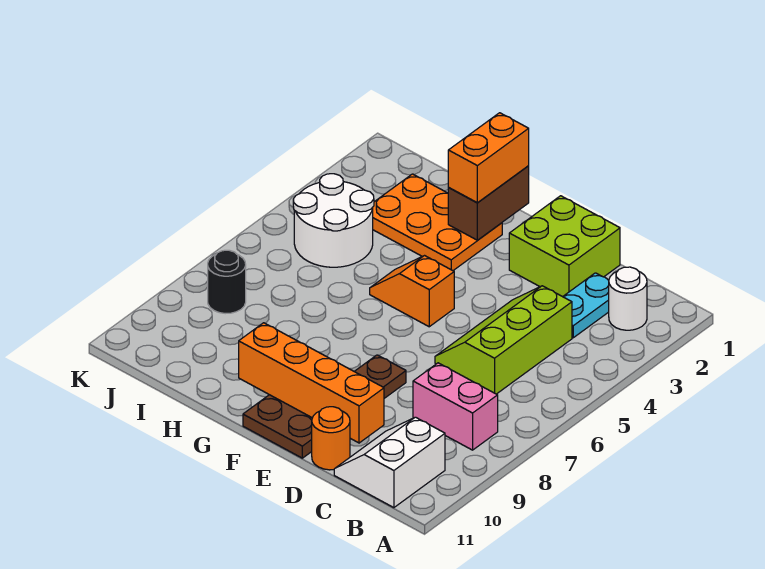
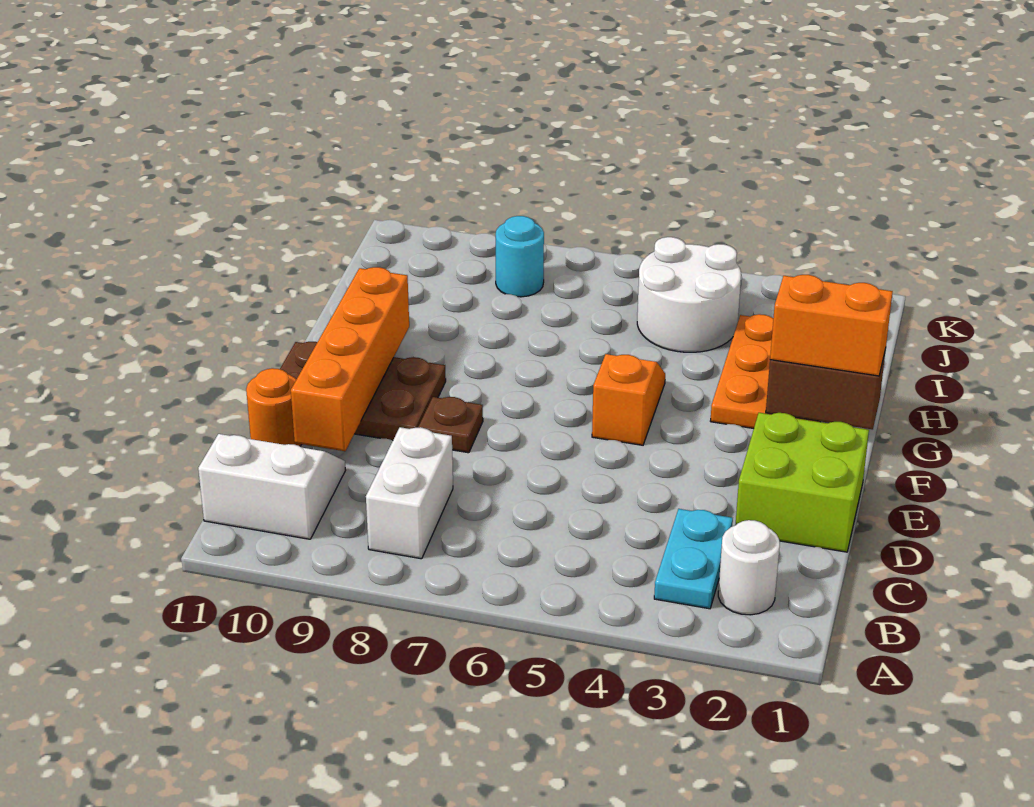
pink brick B8:C8 level 1 -> white brick B8:C8 level 1
cyan plate C2:C3 level 1 -> cyan plate B3:C3 level 1
lime slope C4:D6 level 1 top C -> none
black round brick J8 level 1 -> cyan round brick J8 level 1

